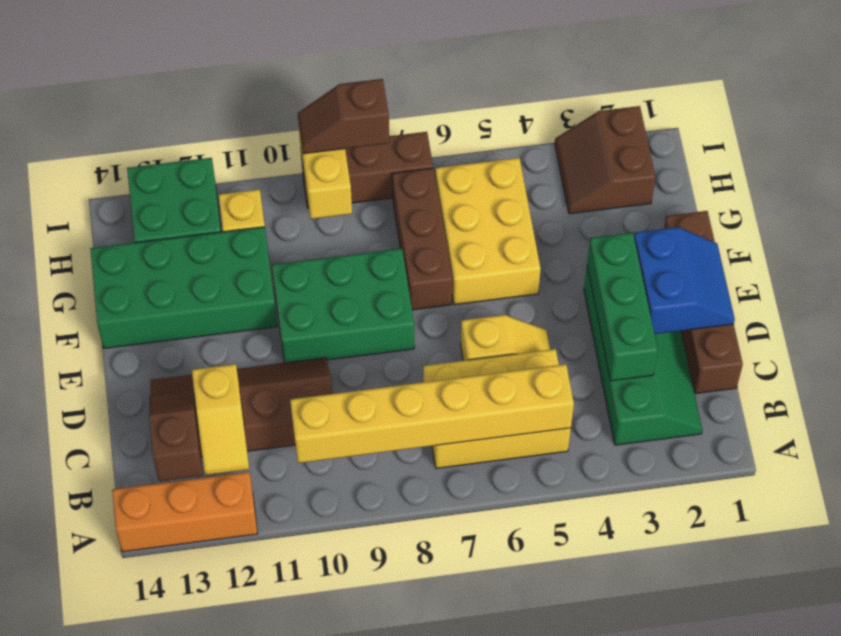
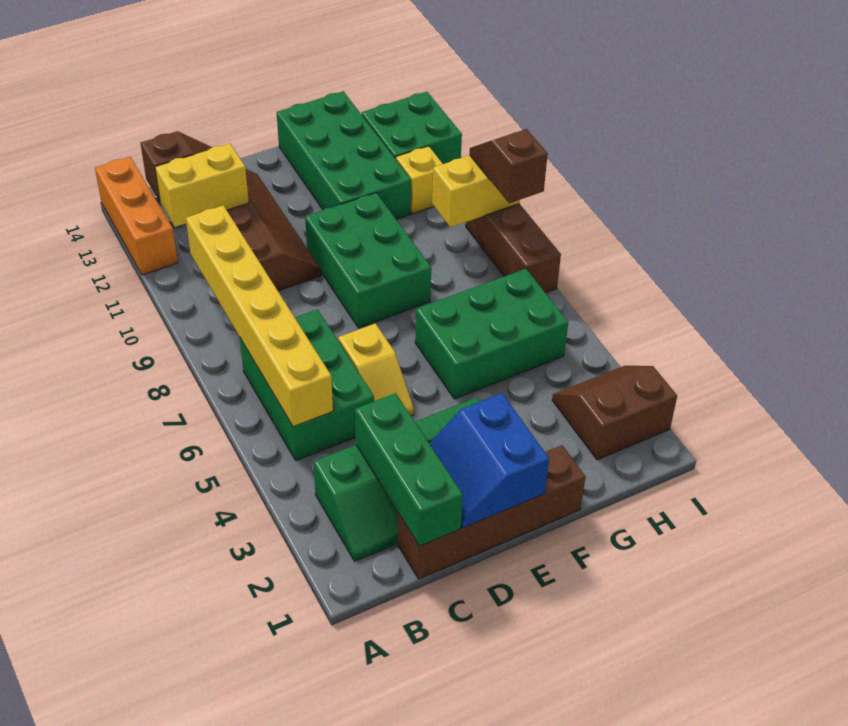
yellow brick B5:C7 level 1 -> green brick B5:C7 level 1
yellow slope B12:C12 level 2 top C -> yellow brick B12:C12 level 2
green brick C3:E3 level 2 -> green brick C1:C3 level 2
blue slope D1:E2 level 2 top 2 -> blue slope D1:E2 level 2 top E
yellow brick F5:H6 level 1 -> green brick F5:H6 level 1
brown brick F7:H7 level 1 -> none

